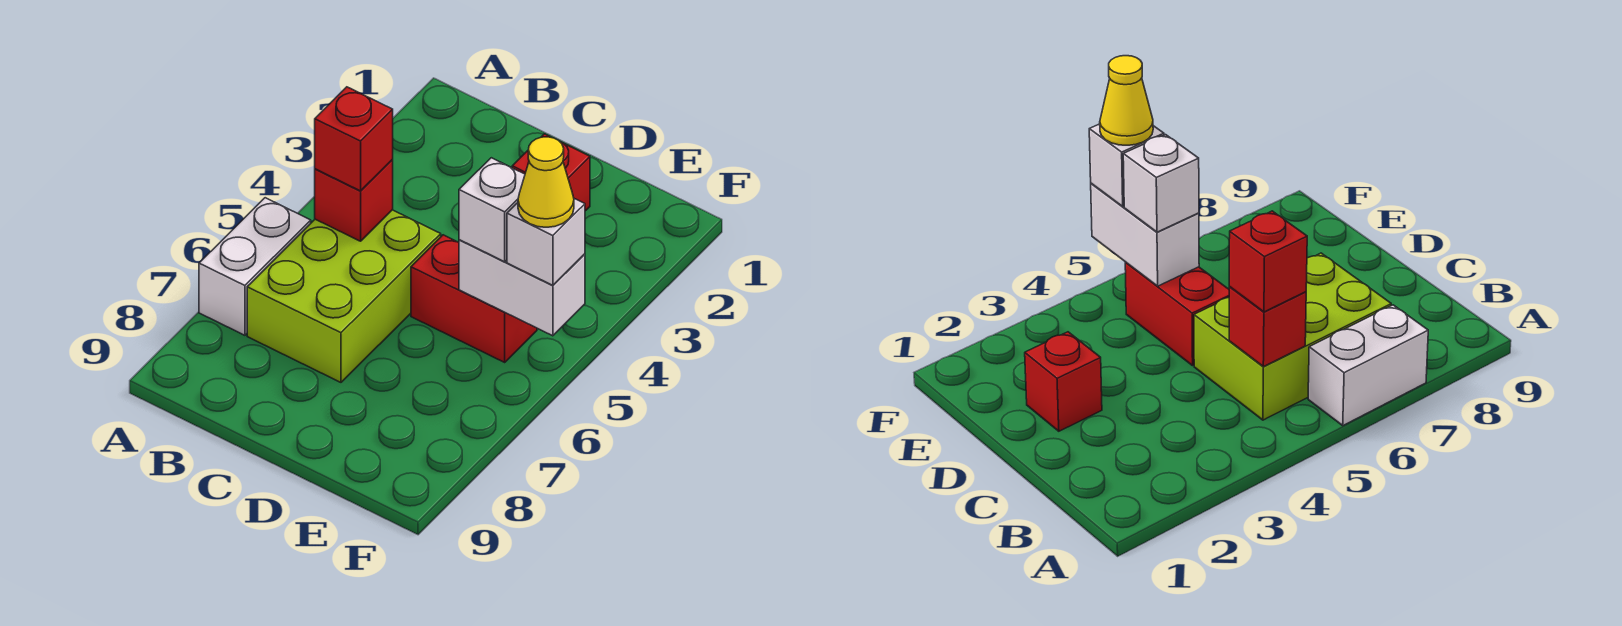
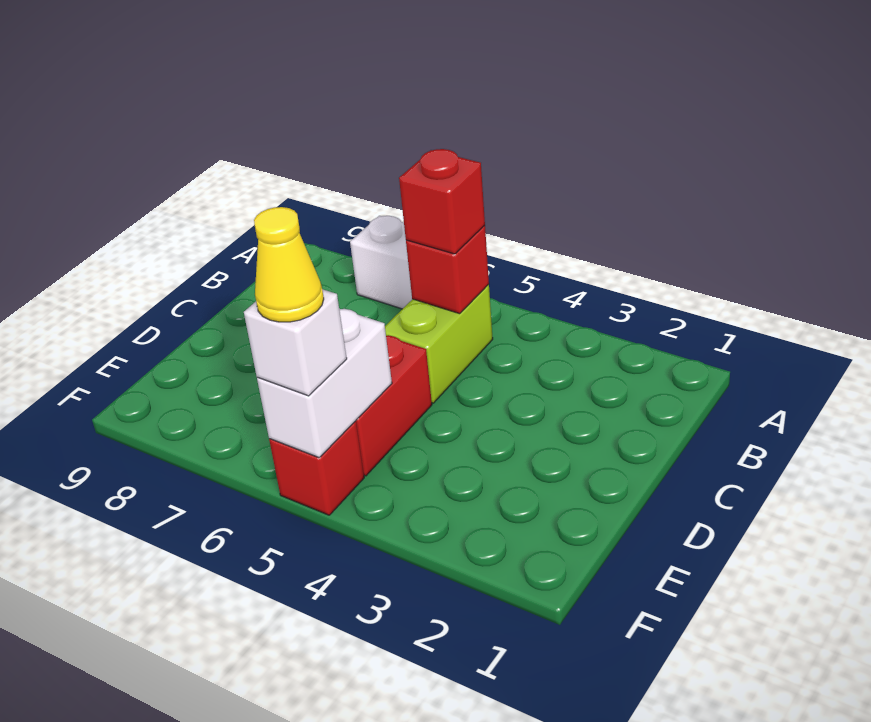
lime brick B5:C7 level 1 -> lime brick B5:C5 level 1
red brick D2 level 1 -> red brick F5 level 1
white brick E5 level 3 -> none

